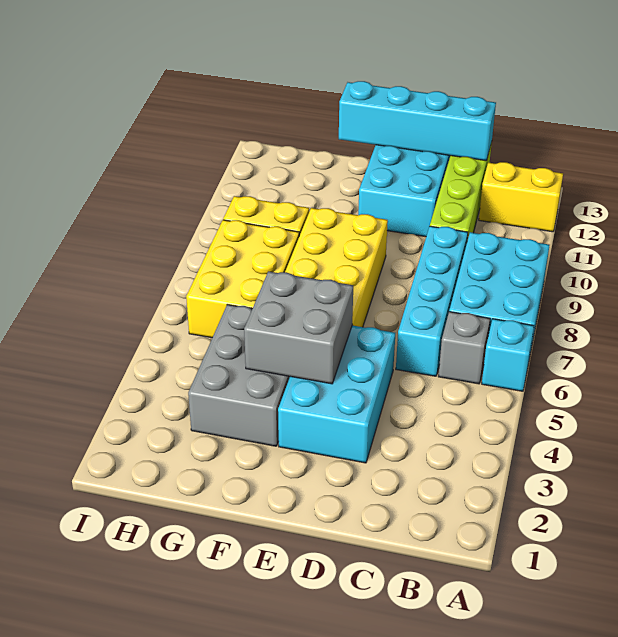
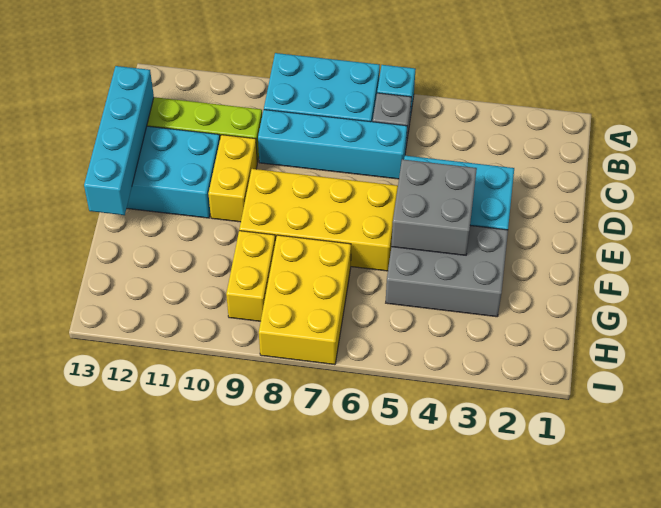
yellow brick A12:B12 level 1 -> yellow brick D10:E10 level 1
yellow brick G6:H8 level 1 -> yellow brick G7:I8 level 1

